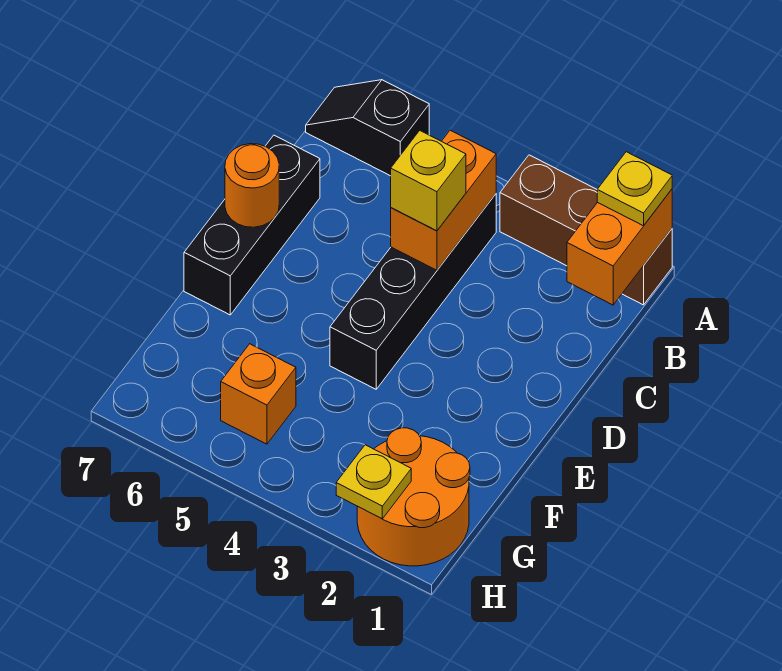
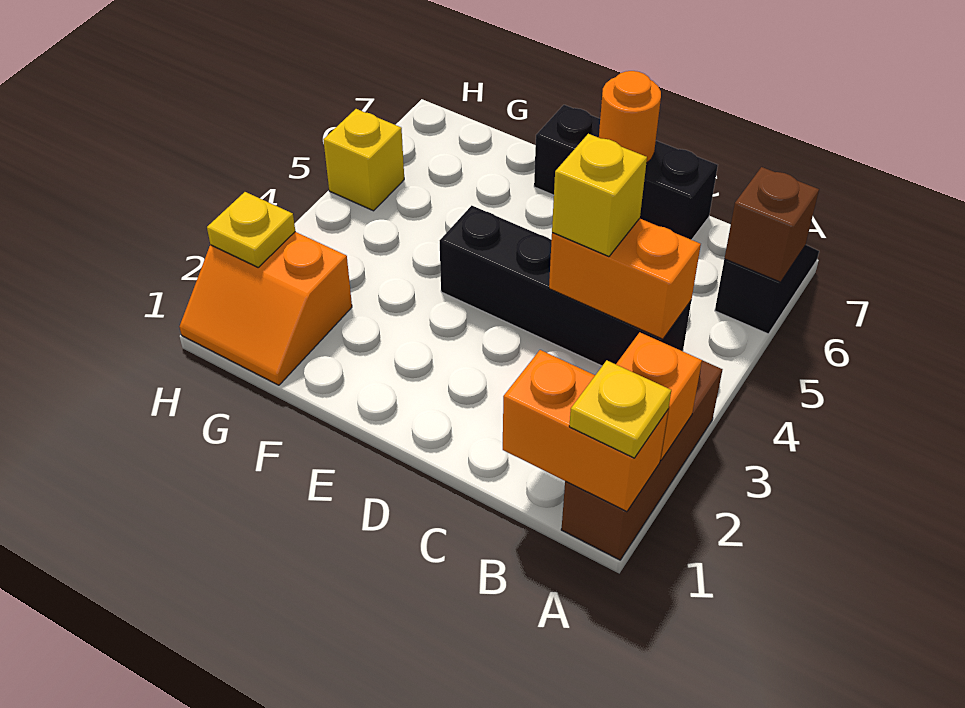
none -> brown brick A6 level 2
orange round brick G1:H2 level 1 -> orange slope G1:H2 level 1 top 2
orange brick G5 level 1 -> orange brick A2 level 2
none -> yellow brick H5 level 1

